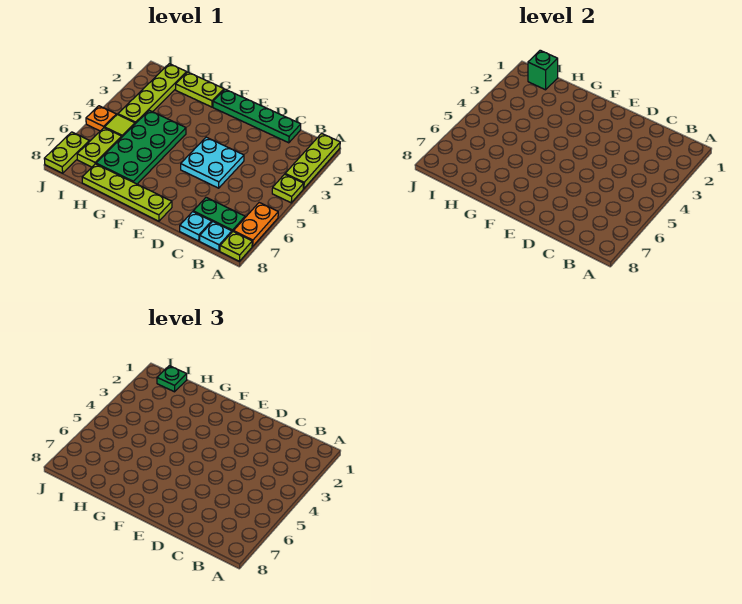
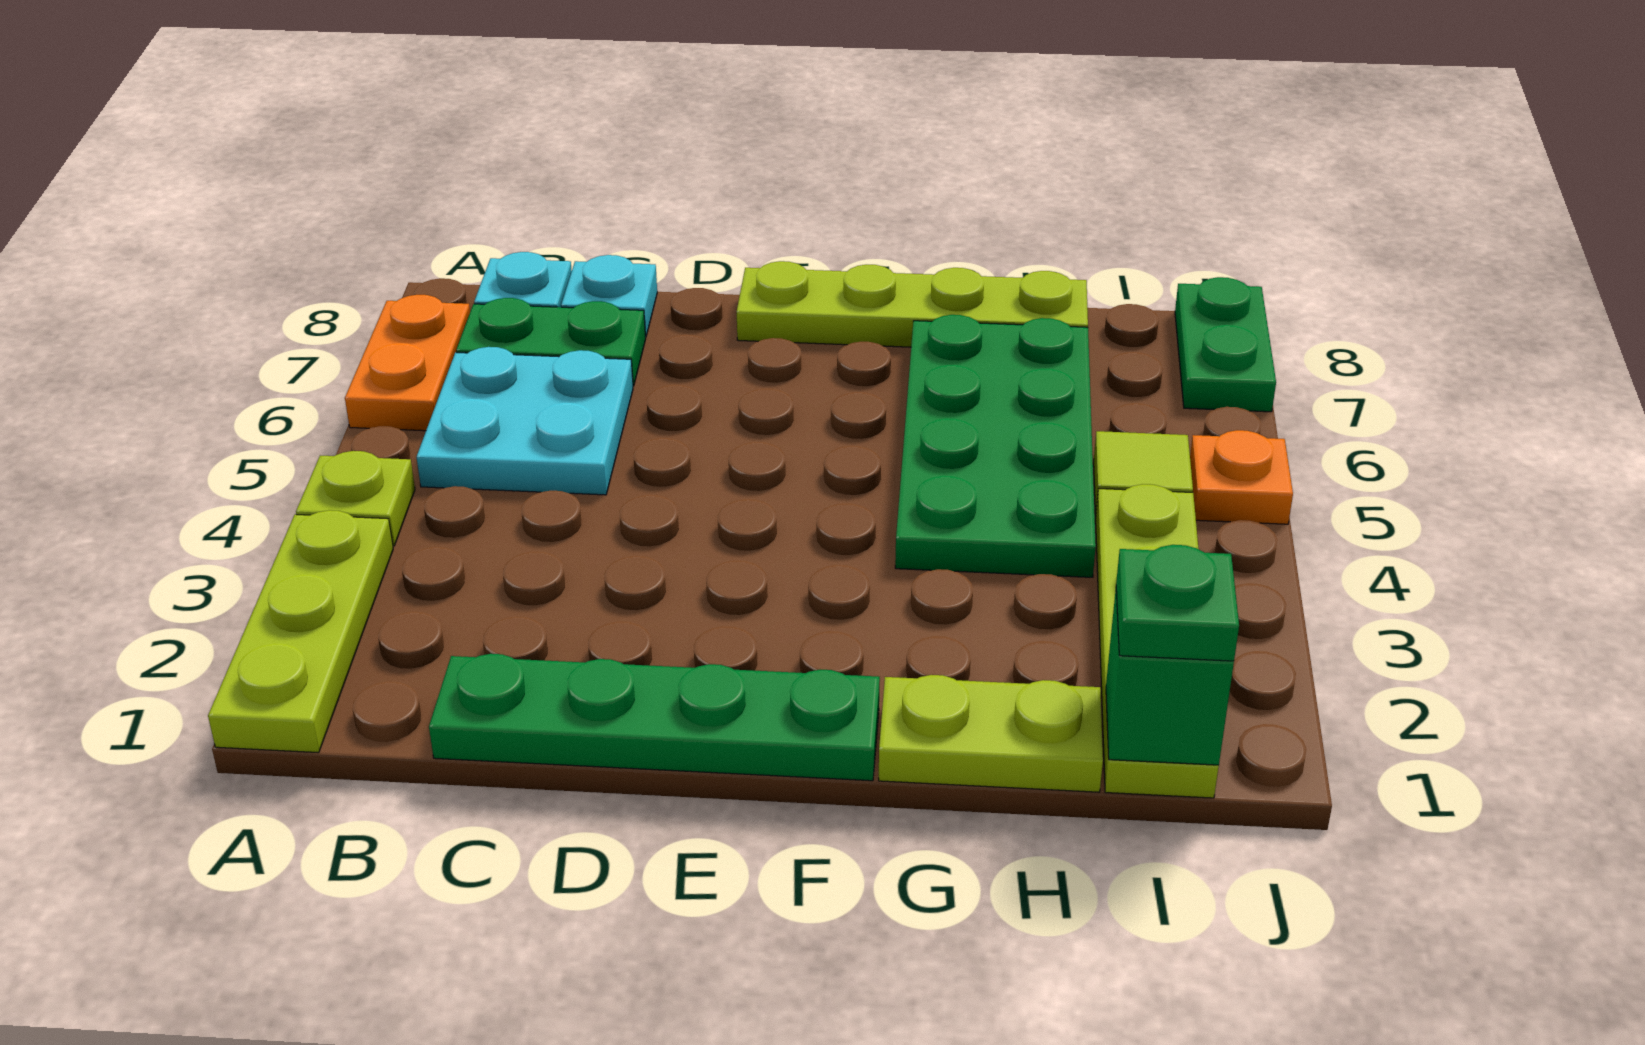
lime plate A8 level 1 -> none
cyan plate D4:E5 level 1 -> cyan plate B5:C6 level 1
lime plate I6:I7 level 1 -> none
lime plate J7:J8 level 1 -> green plate J7:J8 level 1

